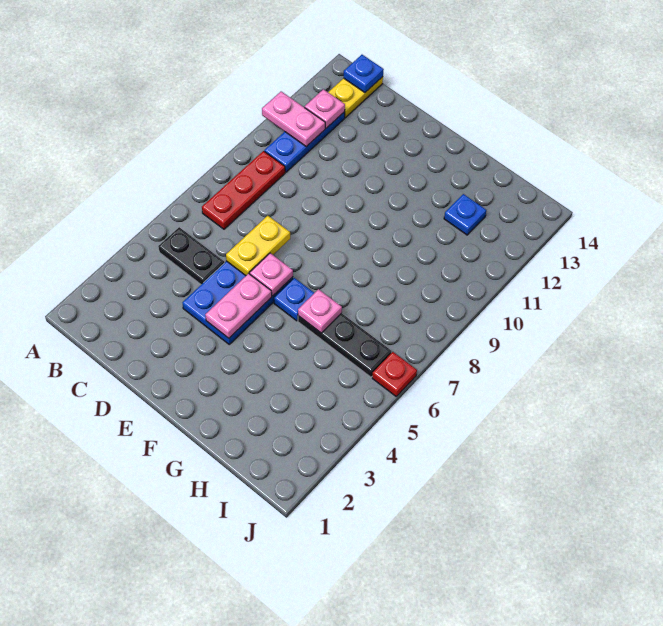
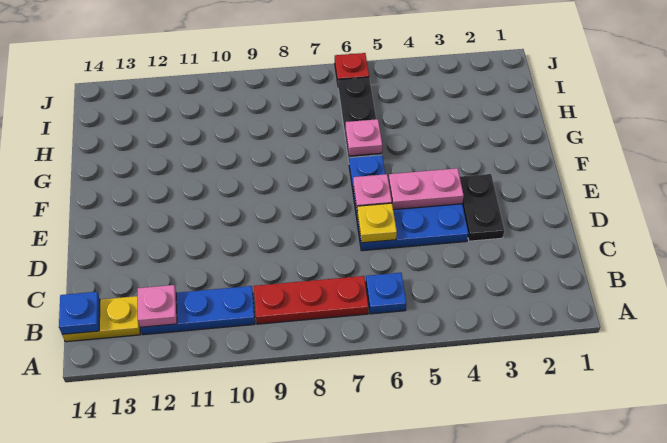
pink plate A11:B11 level 2 -> none
black plate B5:C5 level 1 -> black plate D3:E3 level 1
yellow plate D6:D7 level 2 -> yellow plate D6 level 2
blue plate H12 level 1 -> blue plate B6 level 1

